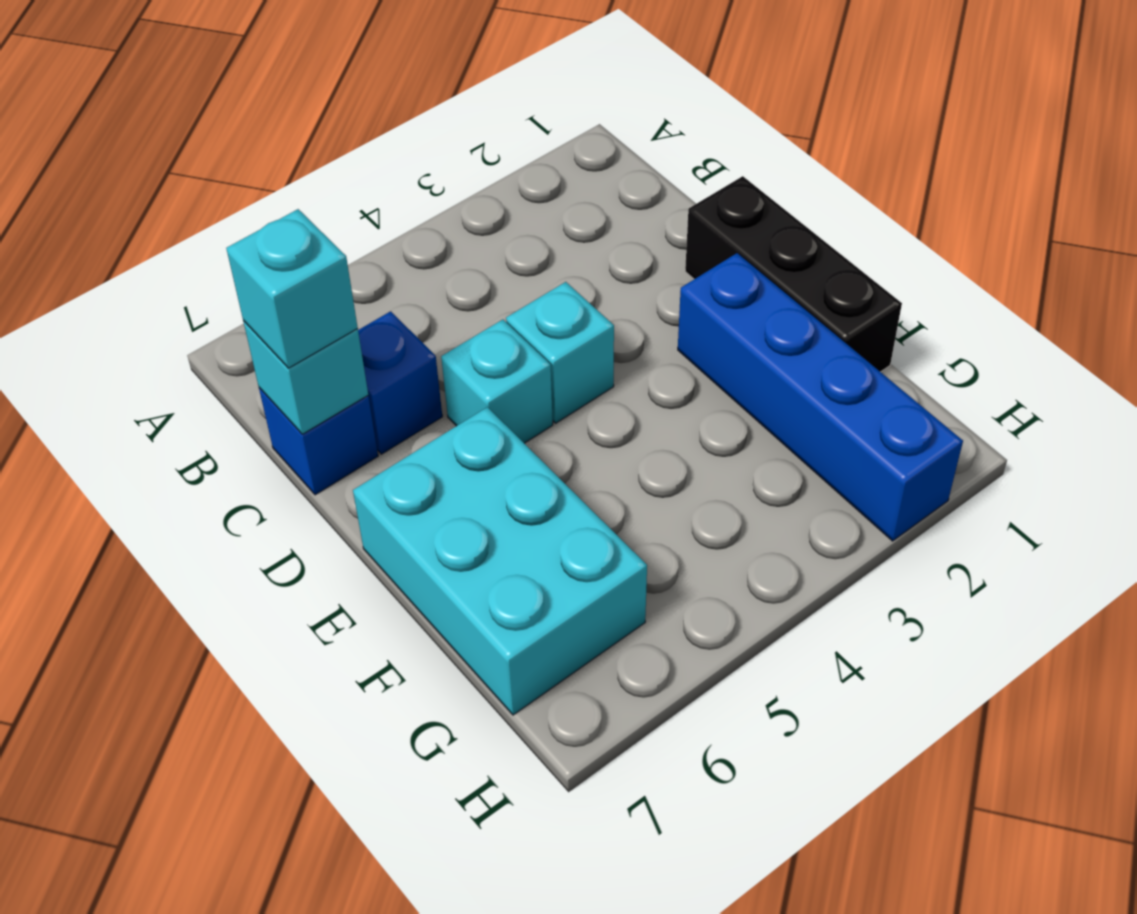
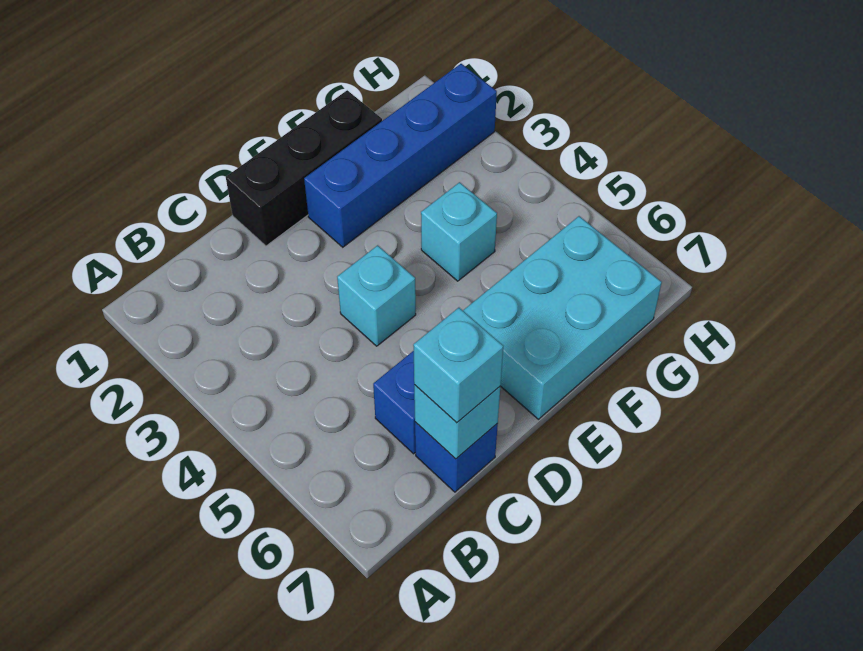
cyan brick D5 level 1 -> cyan brick F4 level 1

